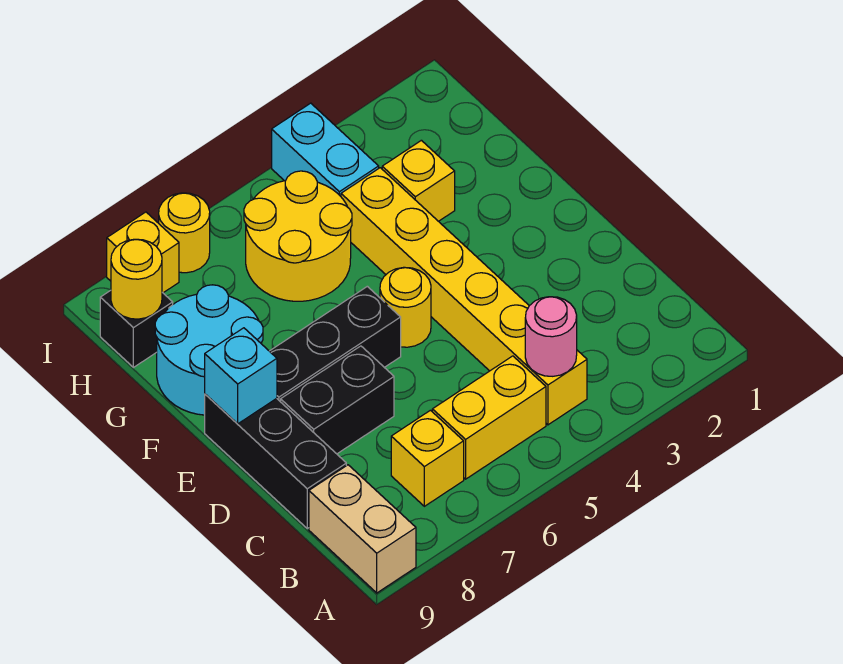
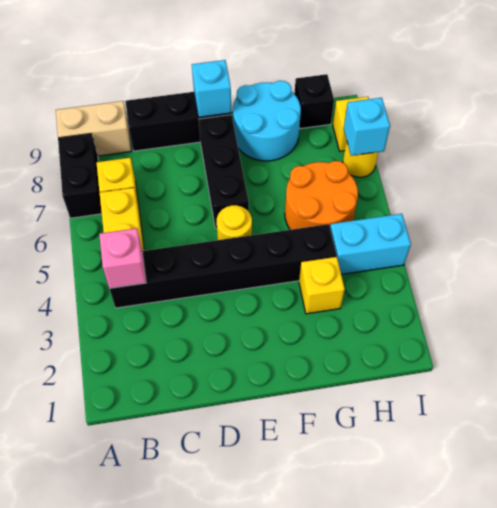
yellow brick B4:G4 level 1 -> black brick B4:G4 level 1
pink round brick B4 level 2 -> pink brick B4 level 2
black brick D7:D8 level 1 -> black brick A7:A8 level 1
yellow round brick G5:H6 level 1 -> orange round brick G5:H6 level 1
yellow round brick H9 level 2 -> none
none -> cyan brick I7 level 2

